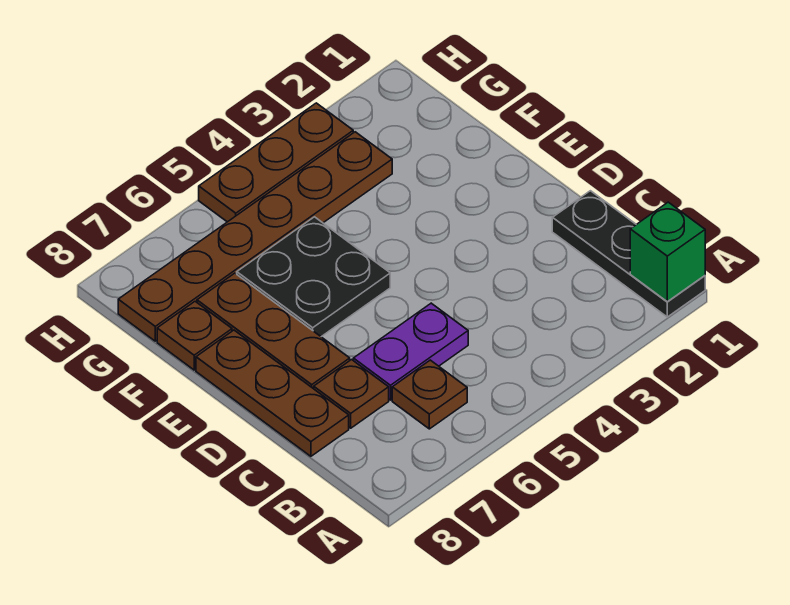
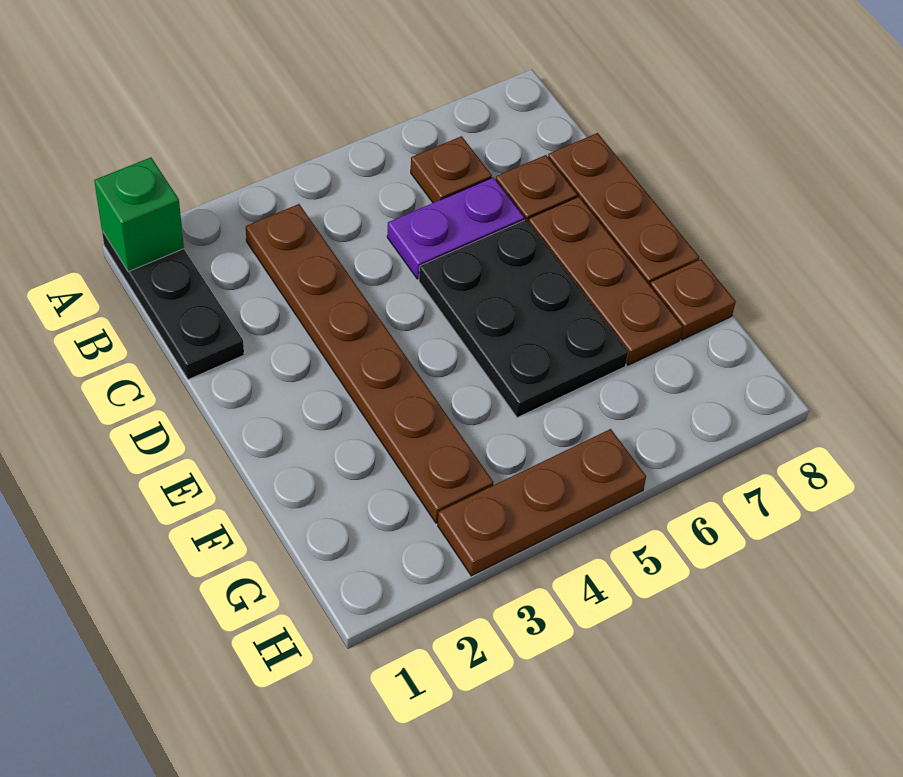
black plate E5:F6 level 1 -> black plate D5:F6 level 1
brown plate G3:G8 level 1 -> brown plate B3:G3 level 1

